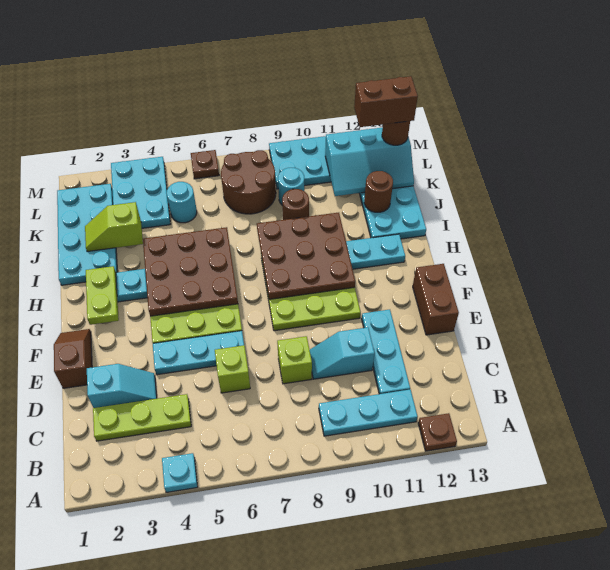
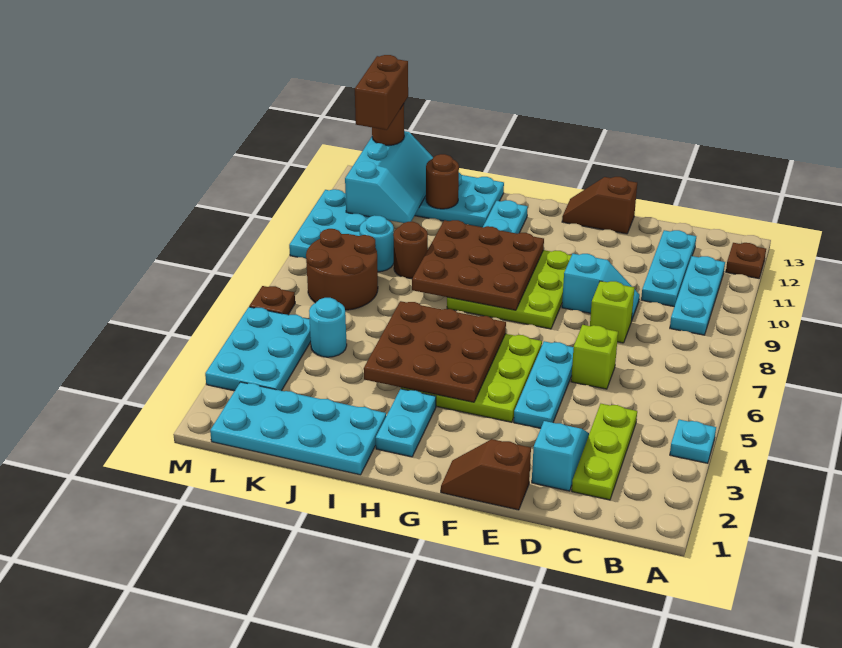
cyan plate C11:E11 level 1 -> cyan plate C10:C12 level 1
cyan slope D9:D10 level 1 top 10 -> cyan slope D9:E9 level 1 top E
brown brick E13:F13 level 1 -> brown slope E13:F13 level 1 top E
lime plate G2:H2 level 2 -> none
lime slope J2:J3 level 2 top 3 -> none
cyan plate K3:M4 level 1 -> cyan plate L3:M5 level 1

